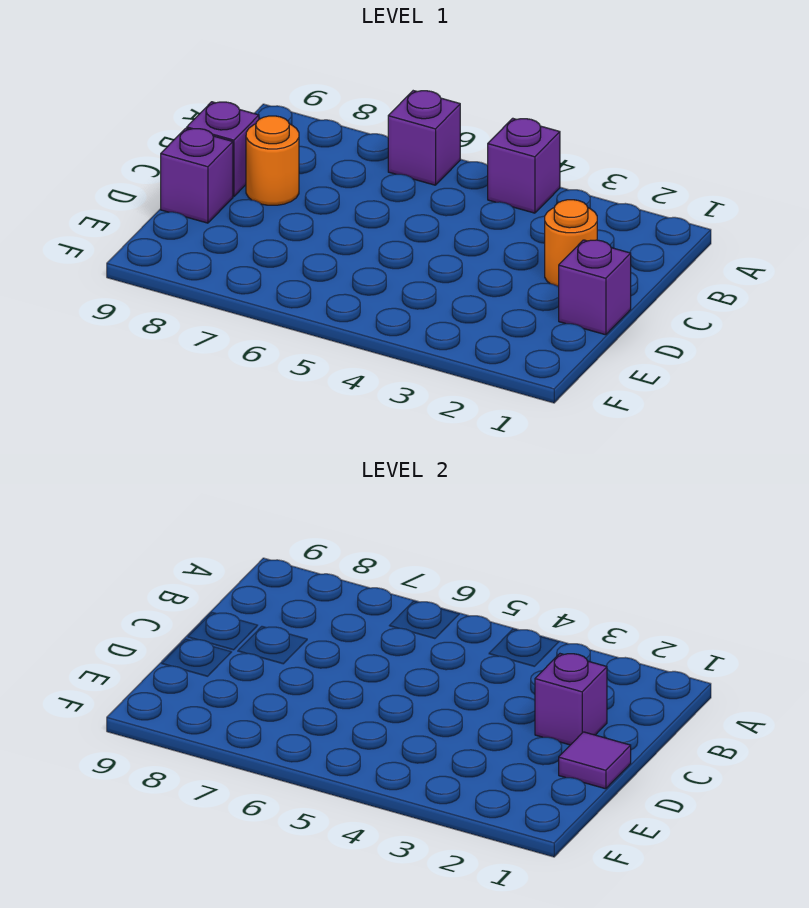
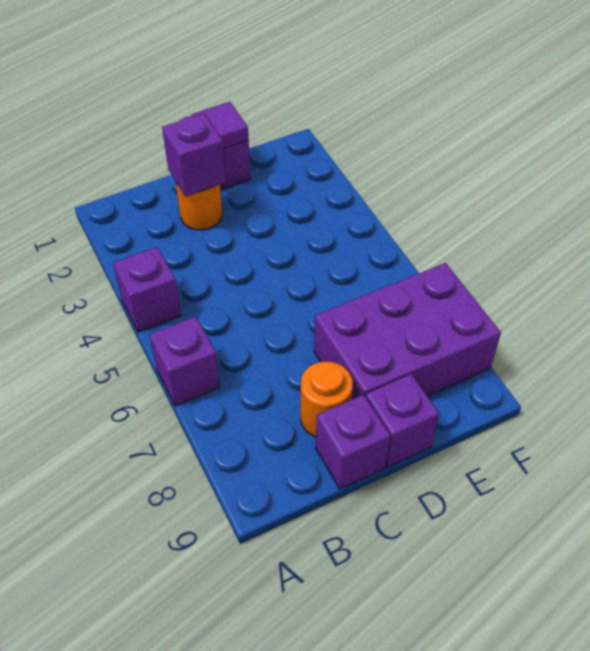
none -> purple brick D7:F8 level 1

